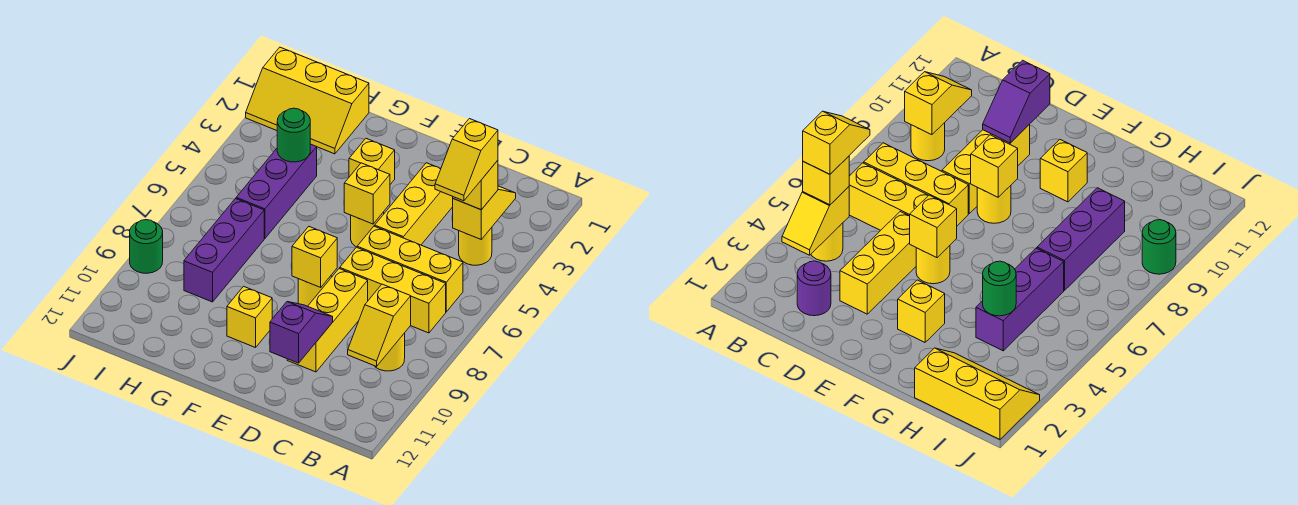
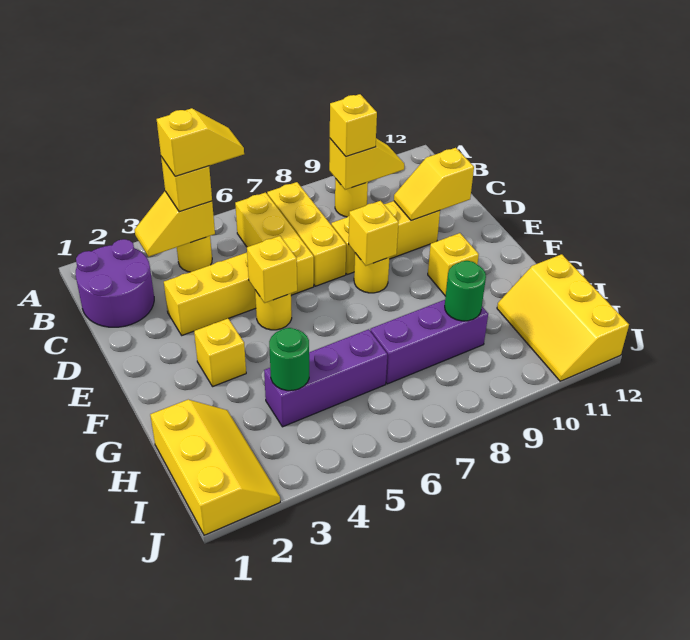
none -> yellow brick B9 level 3
purple round brick C2 level 1 -> purple round brick B1:C2 level 1
purple slope D10:D11 level 2 top 11 -> yellow slope D10:D11 level 2 top 11
none -> yellow slope H11:J12 level 1 top 12
green round brick J9 level 1 -> green round brick H9 level 2

